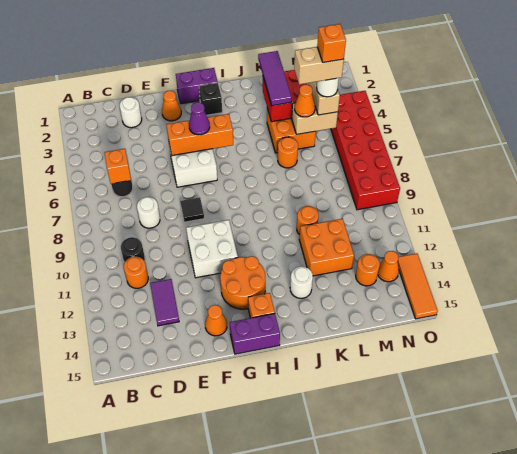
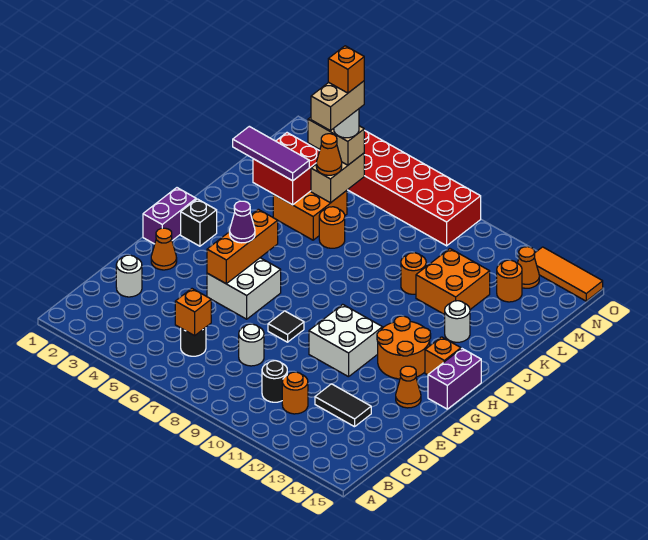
purple tile D12:D13 level 1 -> black tile D12:D13 level 1

